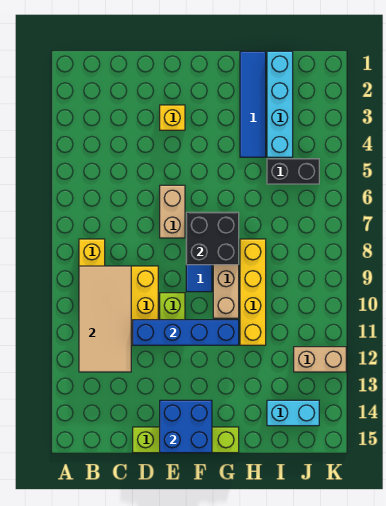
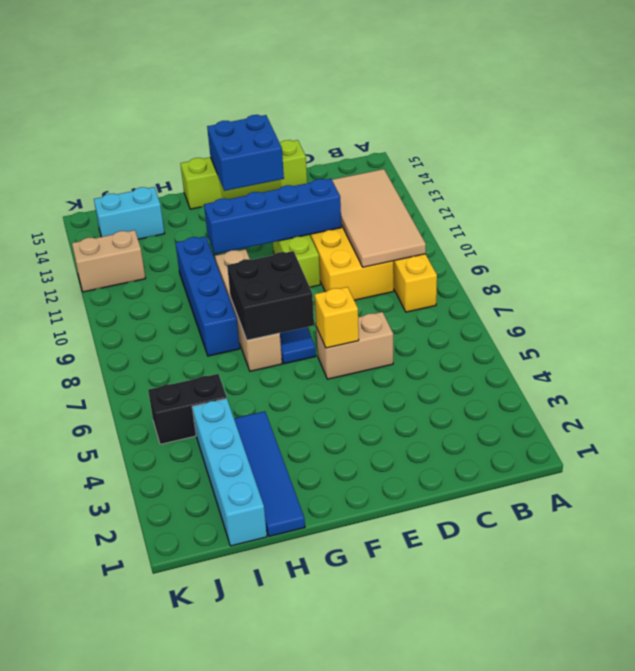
yellow brick E3 level 1 -> yellow brick E6 level 2
tan brick E6:E7 level 1 -> tan brick D6:E6 level 1
yellow brick H8:H11 level 1 -> blue brick H8:H11 level 1

